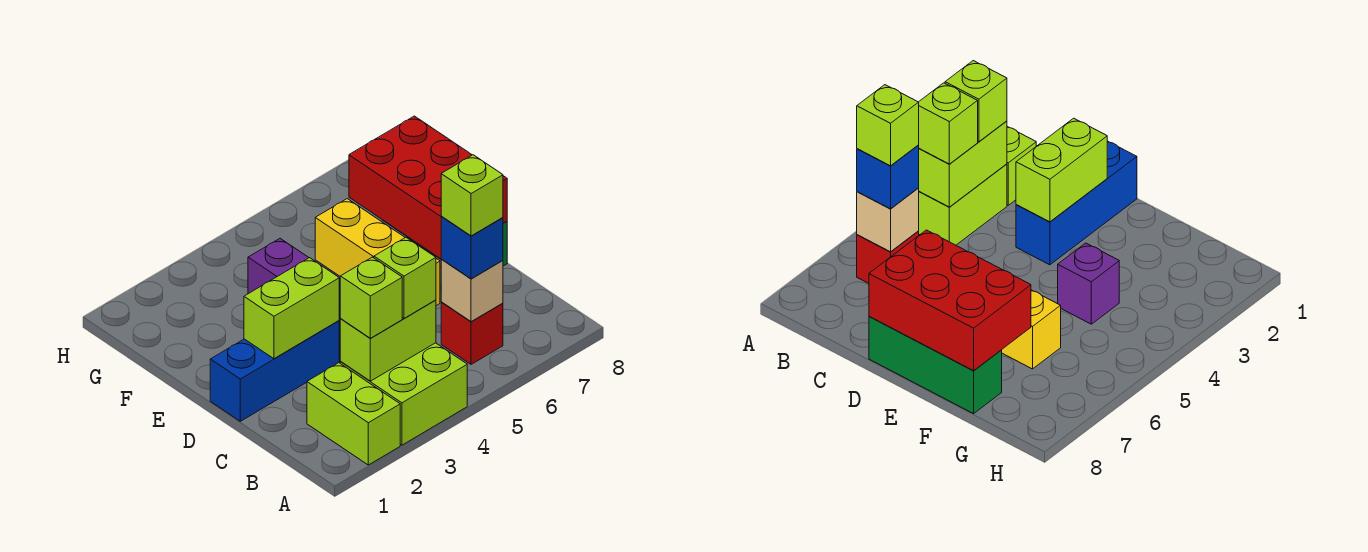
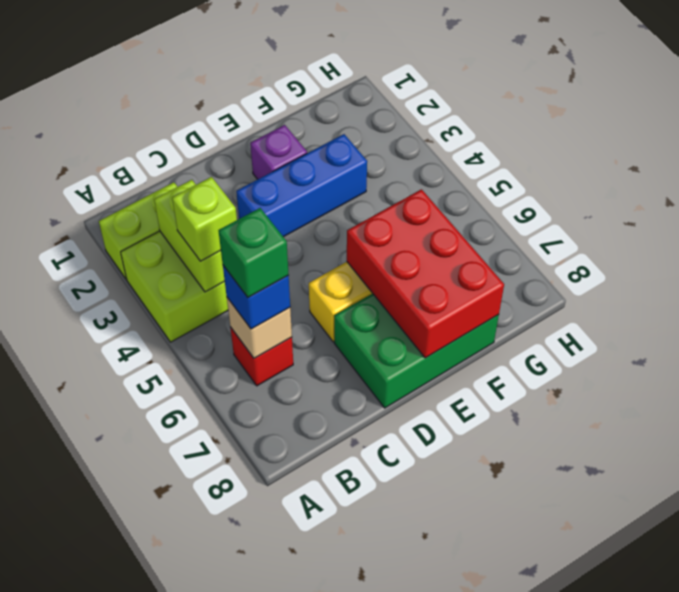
lime brick B3 level 3 -> none
lime brick B6 level 4 -> green brick B6 level 4
blue brick D1:D3 level 1 -> blue brick D3:F3 level 1
lime brick D2:D3 level 2 -> none
red brick D7:F8 level 2 -> red brick E6:F8 level 2
green brick D8:F8 level 1 -> green brick D7:F8 level 1
purple brick F4 level 1 -> purple brick E2 level 1

